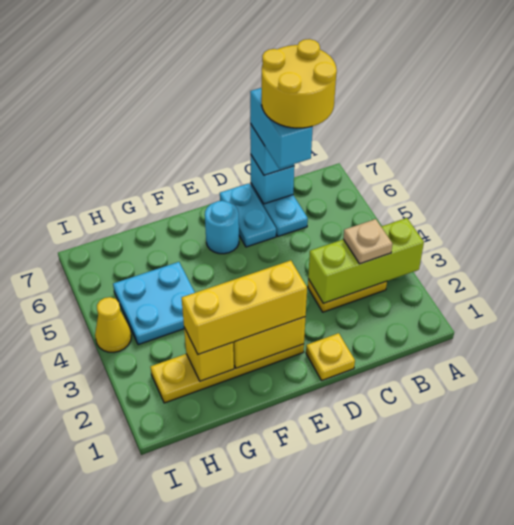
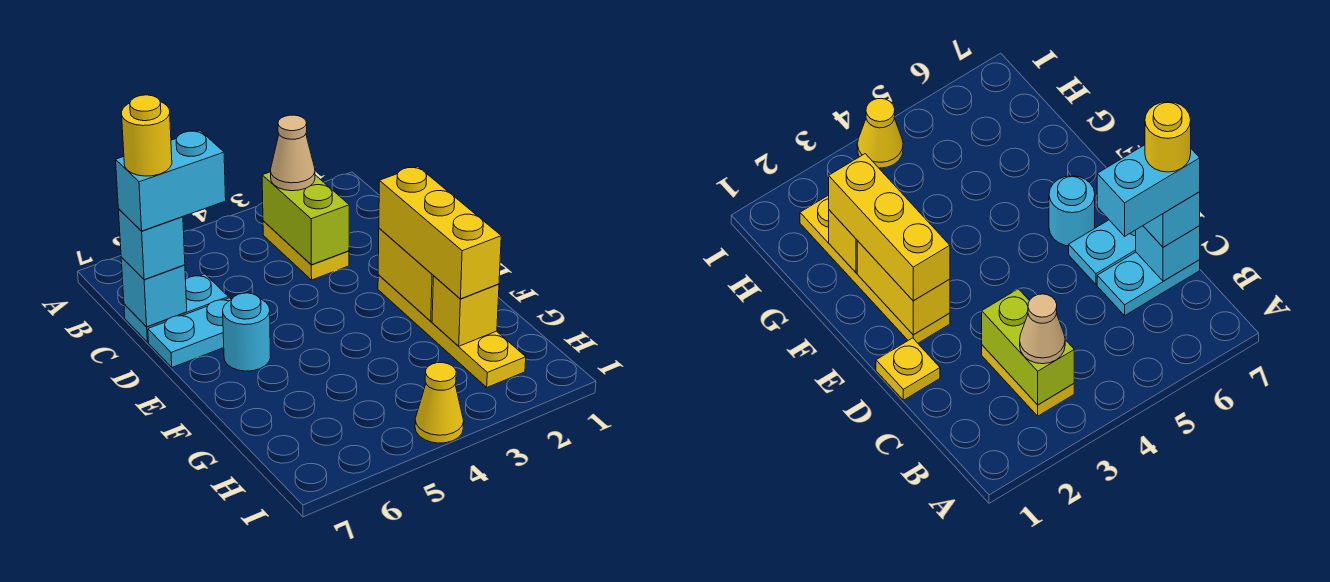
lime brick A3:C3 level 2 -> lime brick B3:C3 level 2
tan plate B3 level 3 -> tan cone B3 level 3
yellow round brick B6:C7 level 5 -> yellow round brick C7 level 5
cyan plate G4:H5 level 1 -> none

